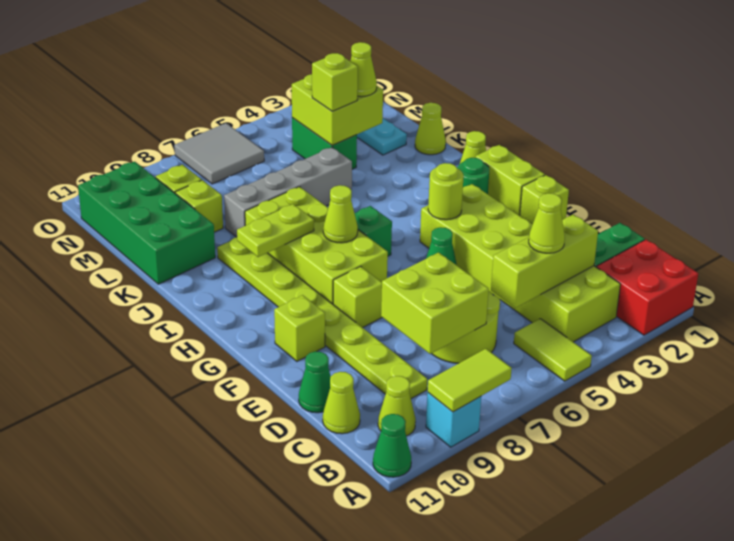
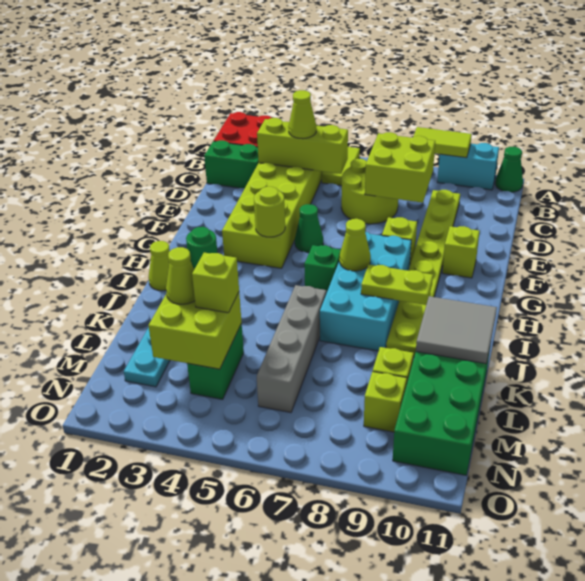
cyan brick A9 level 1 -> cyan brick A9:A10 level 1
lime cone B10 level 1 -> none
lime cone C11 level 1 -> none
green cone D11 level 1 -> none
lime brick F1 level 1 -> none
lime brick G1:H1 level 1 -> none
lime brick G7:J8 level 1 -> cyan brick G7:J8 level 1
lime cone K1 level 1 -> none
grey brick K5:K8 level 1 -> grey brick J6:M6 level 1
grey tile N6:O7 level 1 -> grey tile J10:K11 level 2

